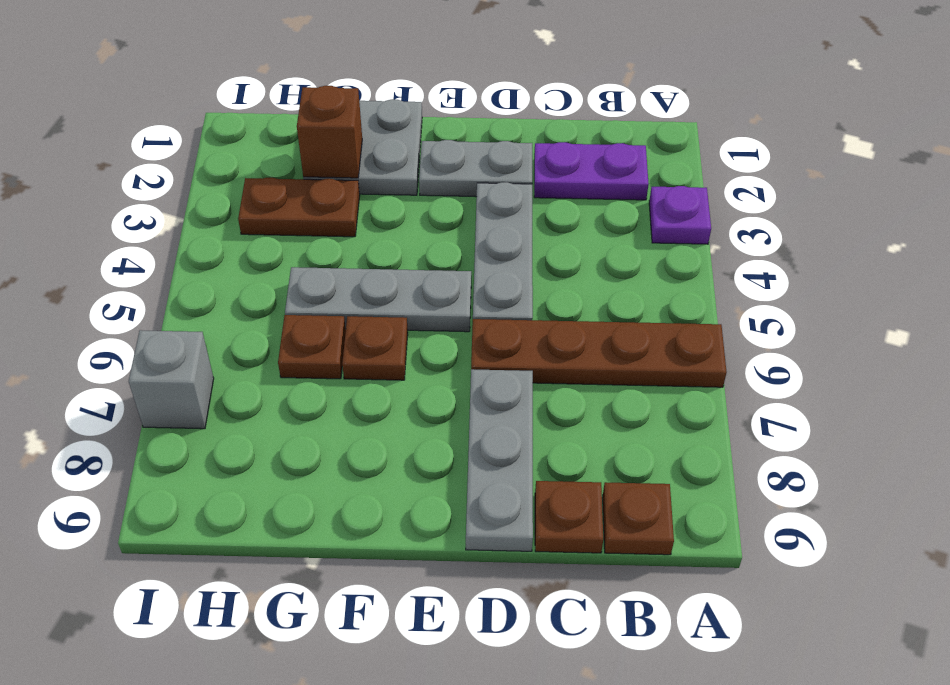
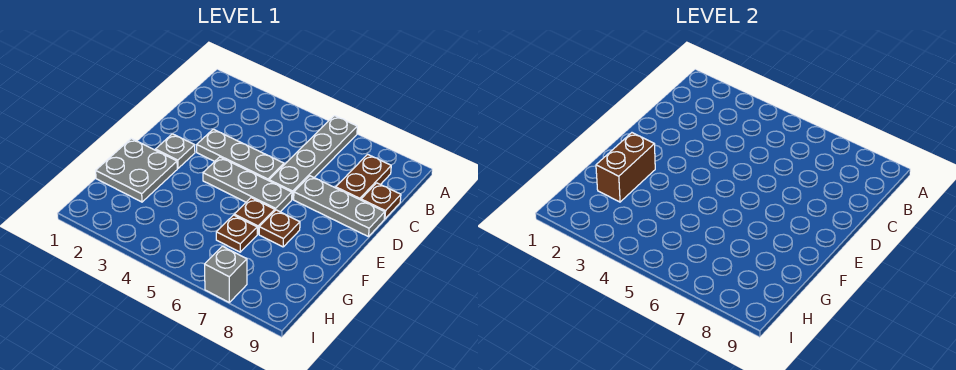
purple plate A3 level 1 -> none
brown plate A6:D6 level 1 -> grey plate A6:D6 level 1
purple plate B2:C2 level 1 -> none
brown plate B9 level 1 -> brown plate F7 level 1
grey plate D2:E2 level 1 -> grey plate E2 level 1
grey plate E5:G5 level 1 -> grey plate E4:E6 level 1
brown brick G2 level 2 -> brown brick F2:G2 level 2
brown plate G3:H3 level 1 -> brown plate B8:C8 level 1

